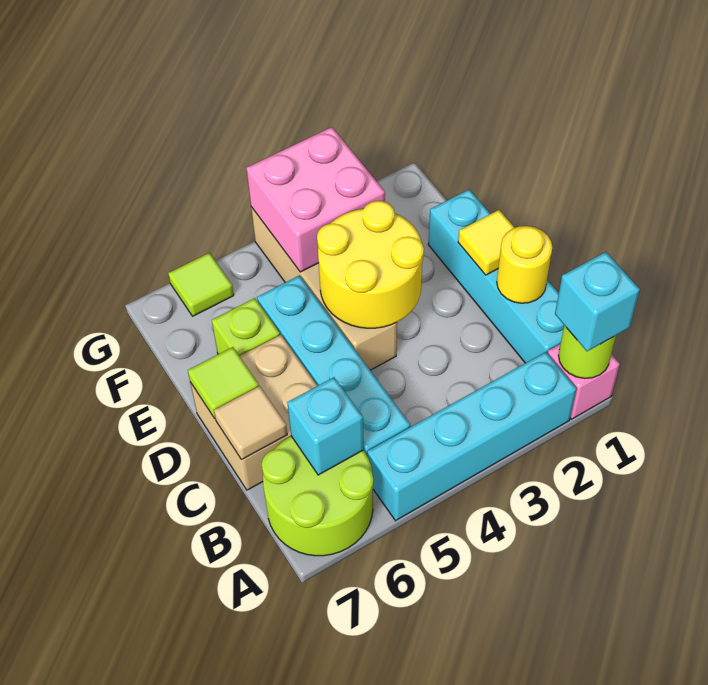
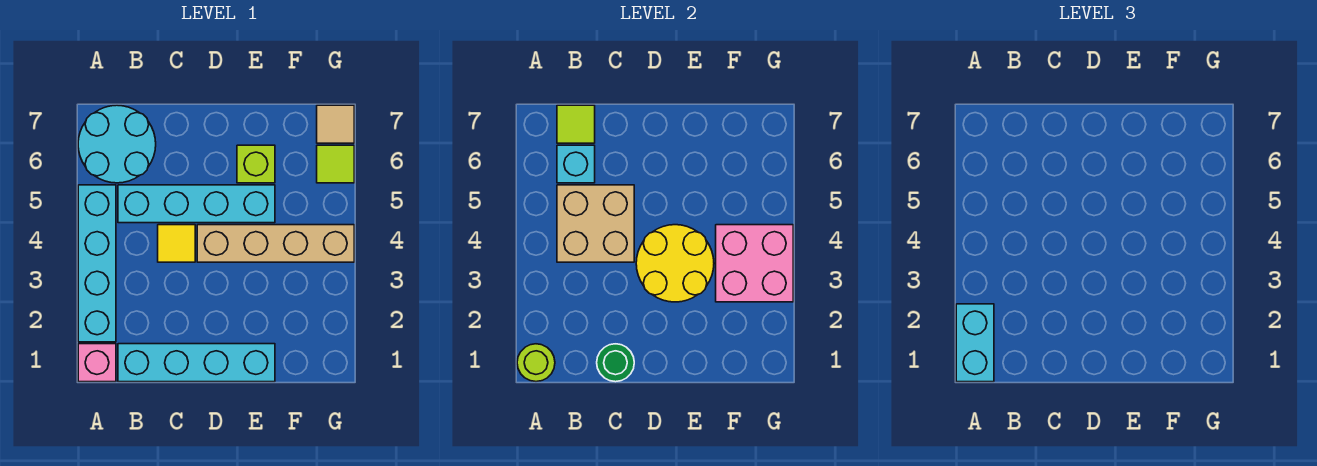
cyan brick A1 level 3 -> cyan brick A1:A2 level 3
lime round brick A6:B7 level 1 -> cyan round brick A6:B7 level 1
yellow round brick C1 level 2 -> green round brick C1 level 2
tan brick C6:D7 level 1 -> tan brick B4:C5 level 2
tan tile C7 level 2 -> tan tile G7 level 1
yellow tile D1 level 2 -> yellow tile C4 level 1
lime tile D7 level 2 -> lime tile B7 level 2

